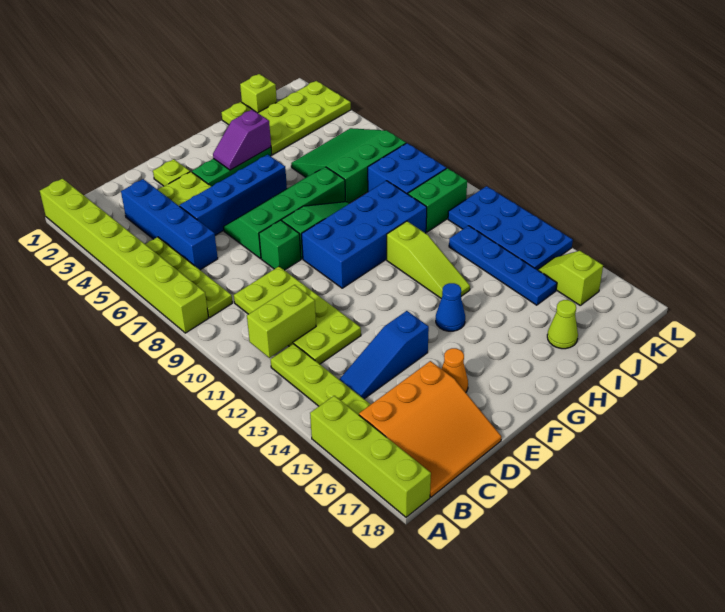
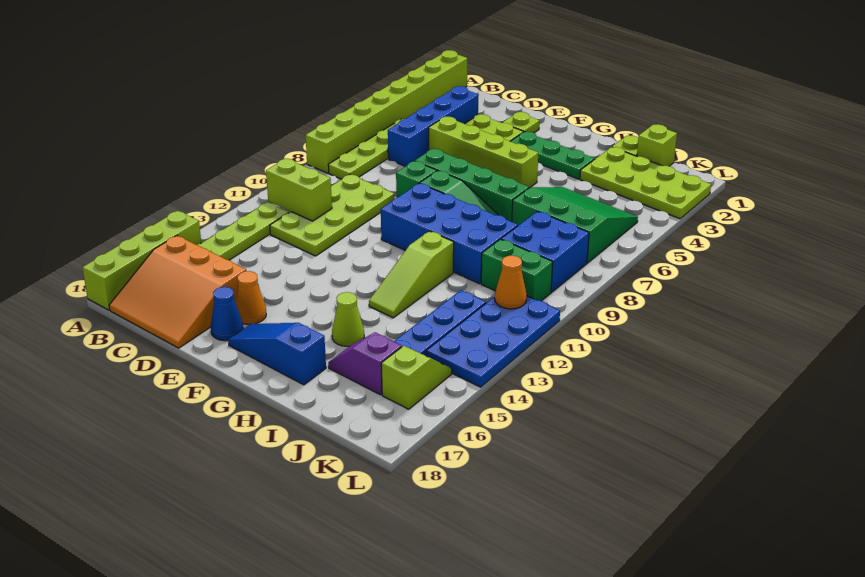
blue slope C14:E14 level 1 top E -> blue slope F17:H17 level 1 top H
blue brick D5:G5 level 1 -> lime brick D5:G5 level 1
purple slope G3:H3 level 2 top H -> purple slope I16:J16 level 1 top J
blue cone G14 level 1 -> blue cone E17 level 1
lime cone I17 level 1 -> lime cone H15 level 1
none -> orange cone K11 level 2

